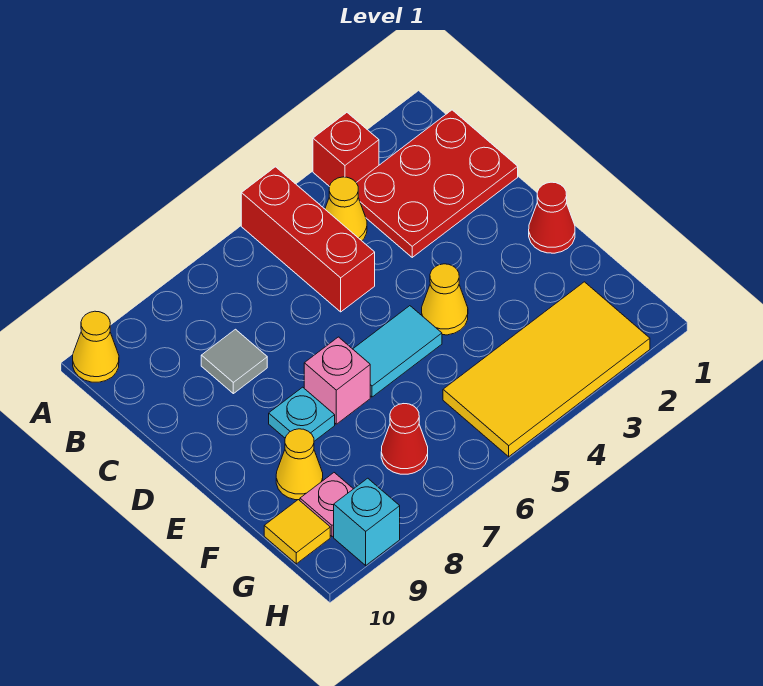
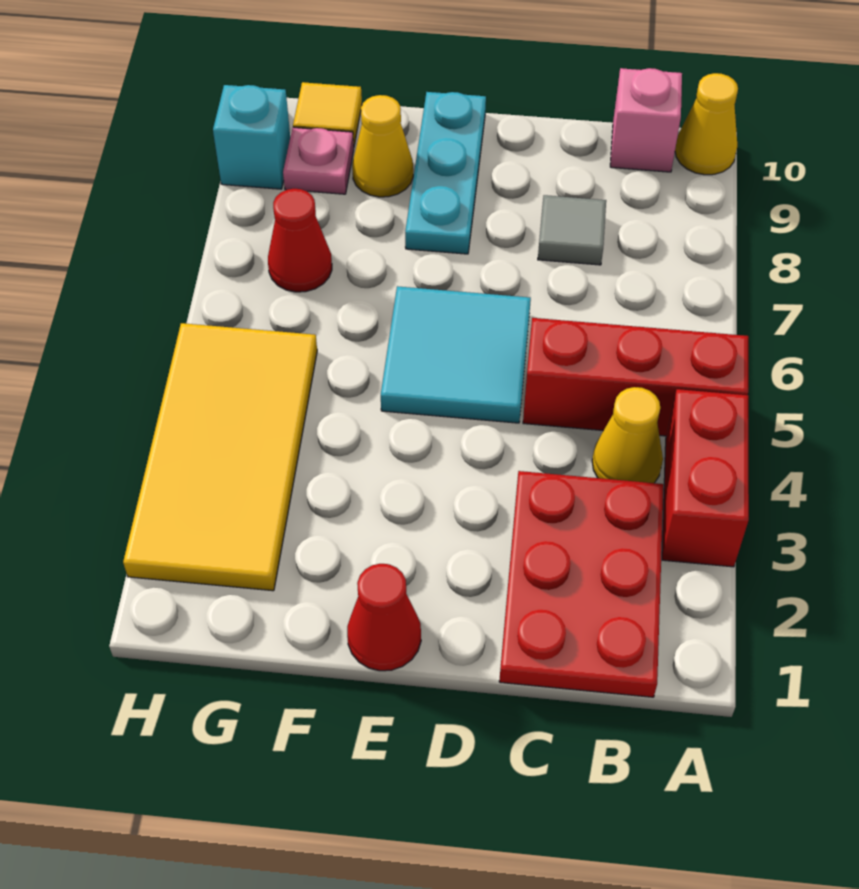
red brick A3 level 1 -> red brick A3:A4 level 1
yellow cone E4 level 1 -> none
cyan tile E5:E6 level 1 -> cyan tile D5:E6 level 1
pink brick E7 level 1 -> pink brick B10 level 1
cyan plate E8 level 1 -> cyan plate E8:E10 level 1

